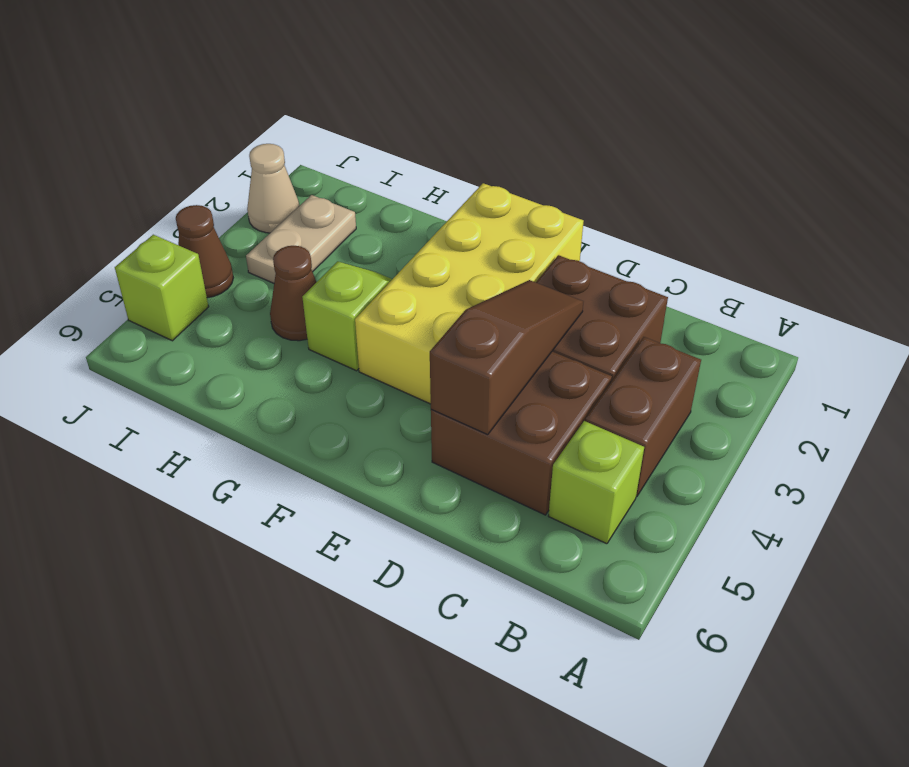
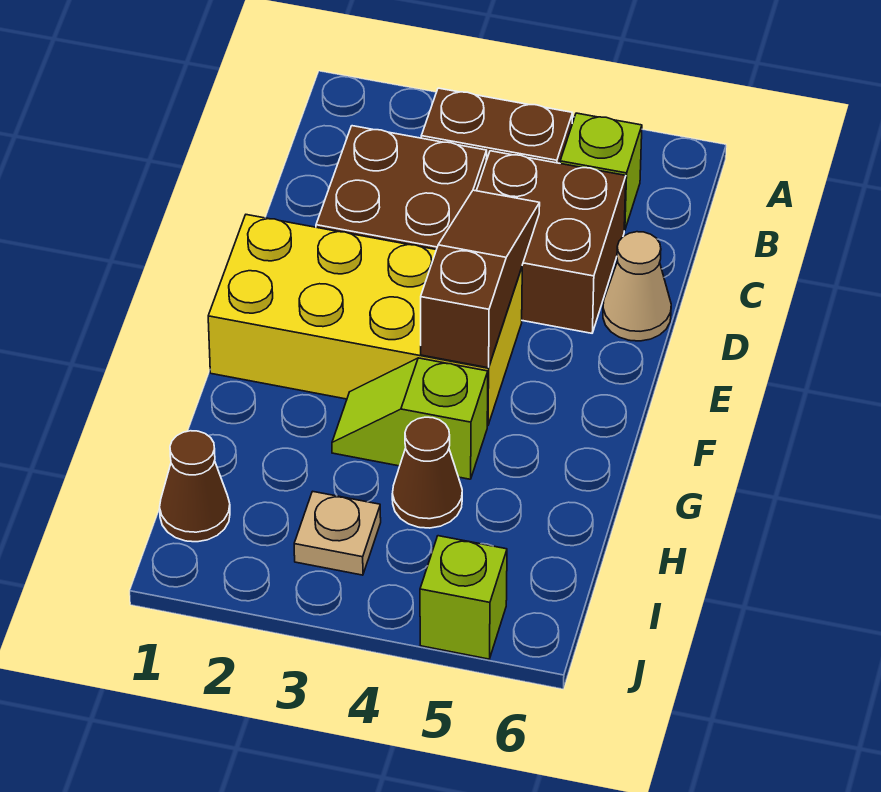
brown slope D3:D5 level 2 top 5 -> brown slope D4:F4 level 2 top F
tan plate I2:I3 level 1 -> tan plate I3 level 1
tan cone J2 level 1 -> tan cone D6 level 1
brown cone J4 level 1 -> brown cone I1 level 1

